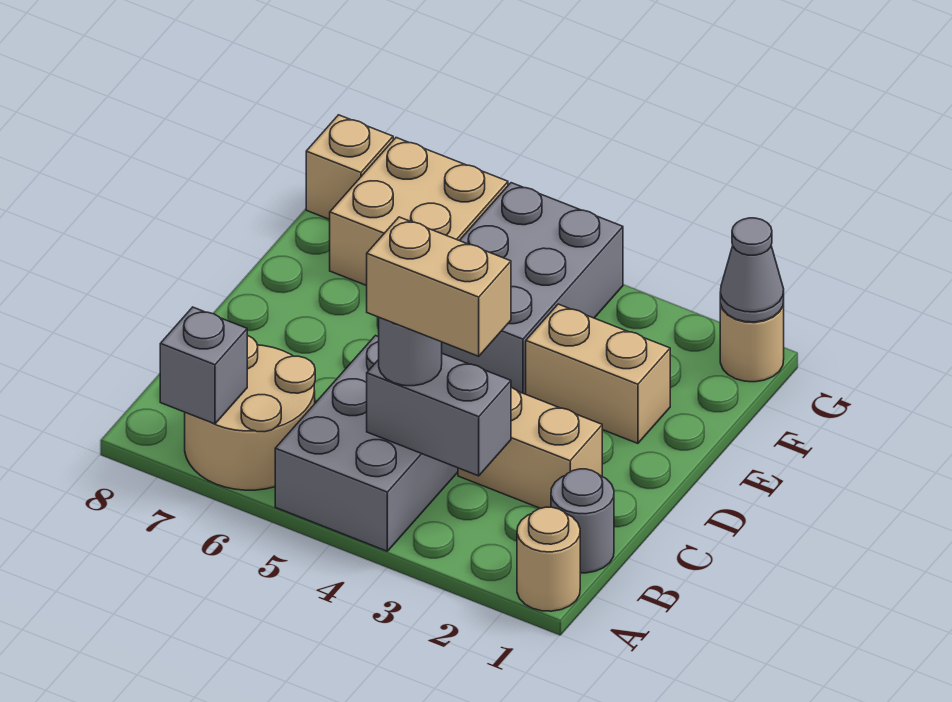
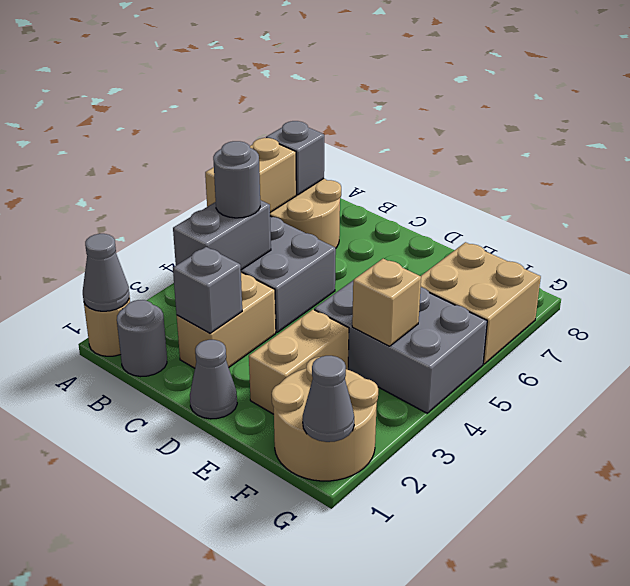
none -> grey cone A1 level 2
tan brick B3:B4 level 4 -> tan brick A5:A6 level 2
none -> grey brick C2 level 2
none -> grey cone D1 level 1
tan round brick G1 level 1 -> tan round brick F1:G2 level 1
tan brick G8 level 1 -> tan brick F4 level 2

